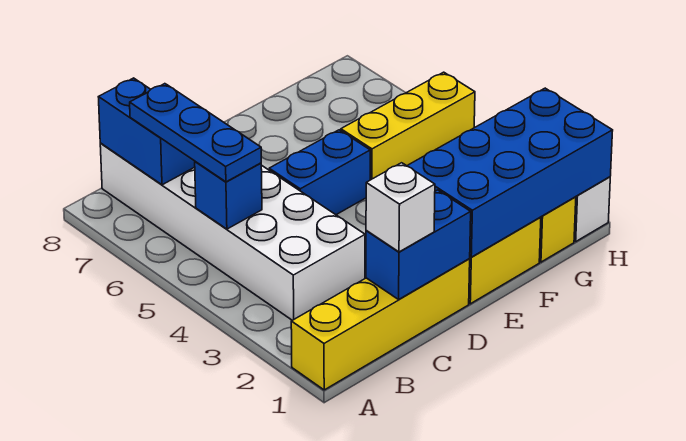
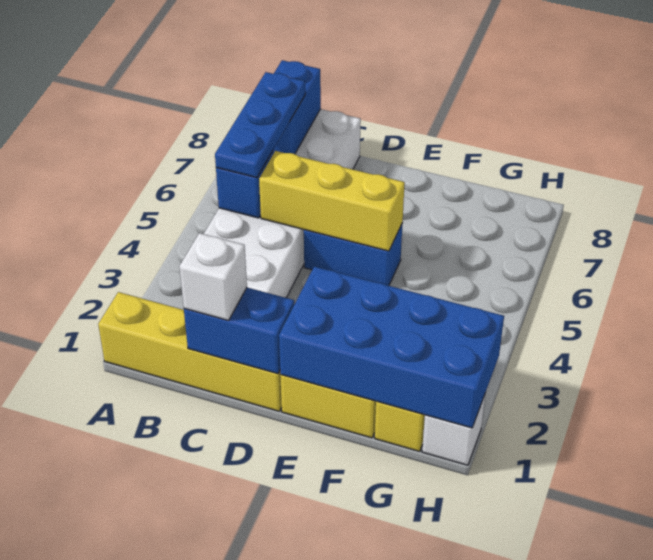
yellow brick F5:H5 level 1 -> yellow brick C5:E5 level 2

